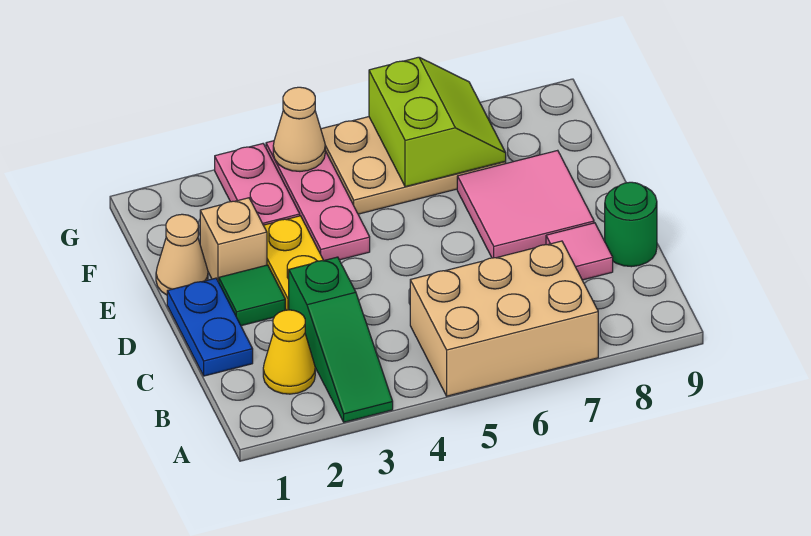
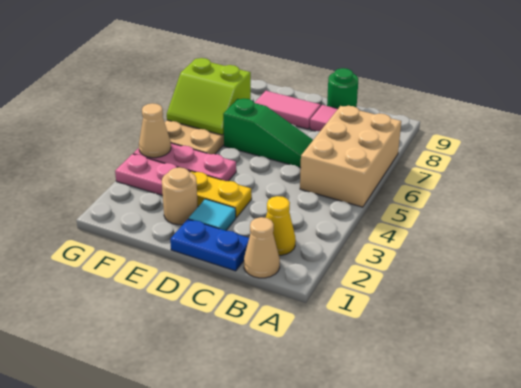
green slope A3:C3 level 1 top C -> green slope C6:E6 level 1 top E
green tile D2 level 1 -> cyan tile D2 level 1
pink tile D7:E8 level 1 -> pink tile D8:E8 level 1
tan cone E1 level 1 -> tan cone B1 level 1
tan brick E2 level 1 -> tan round brick E2 level 1
lime slope F6:G7 level 2 top 6 -> lime slope F6:G7 level 2 top 7

